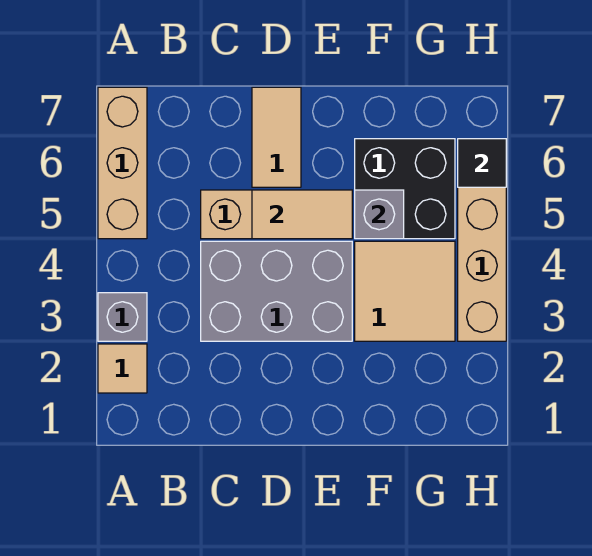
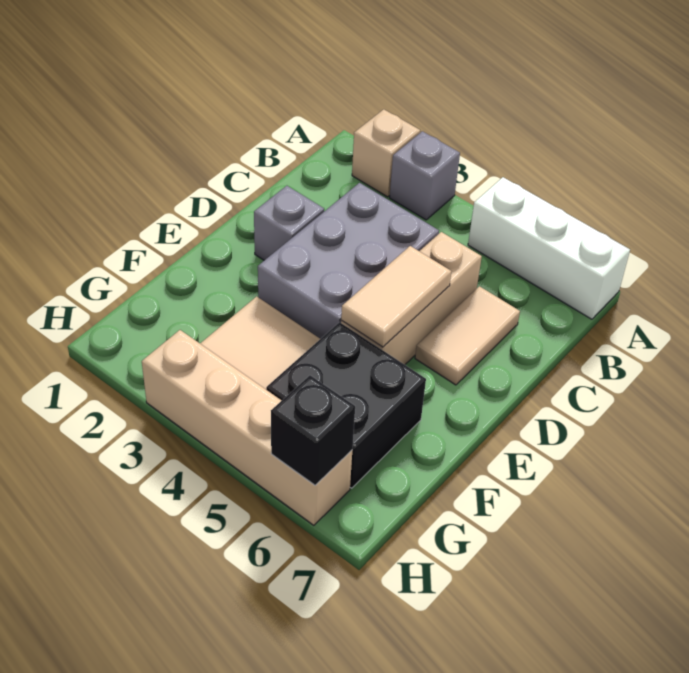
tan tile A2 level 1 -> tan brick A2 level 1
tan brick A5:A7 level 1 -> white brick A5:A7 level 1
tan tile D6:D7 level 1 -> tan tile C6:D6 level 1
grey brick F5 level 2 -> grey brick D2 level 1
black tile H6 level 2 -> black brick H6 level 2

